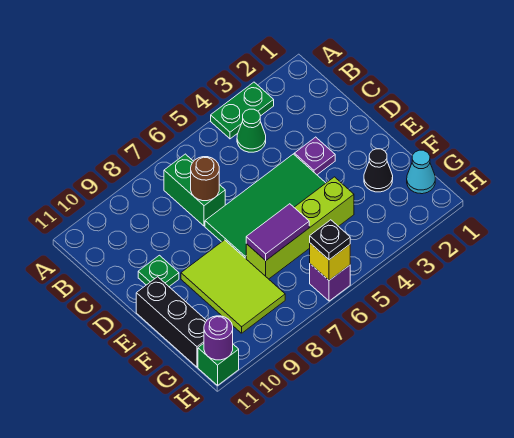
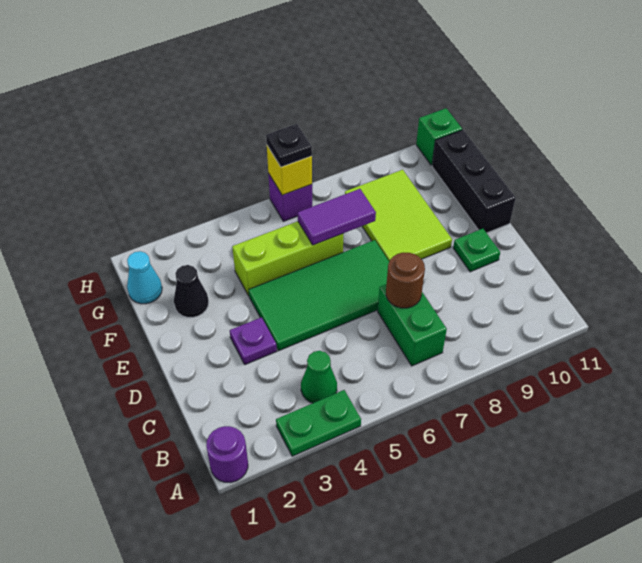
lime brick F4:F7 level 1 -> lime brick F4:F6 level 1
purple round brick H11 level 2 -> purple round brick A1 level 1

